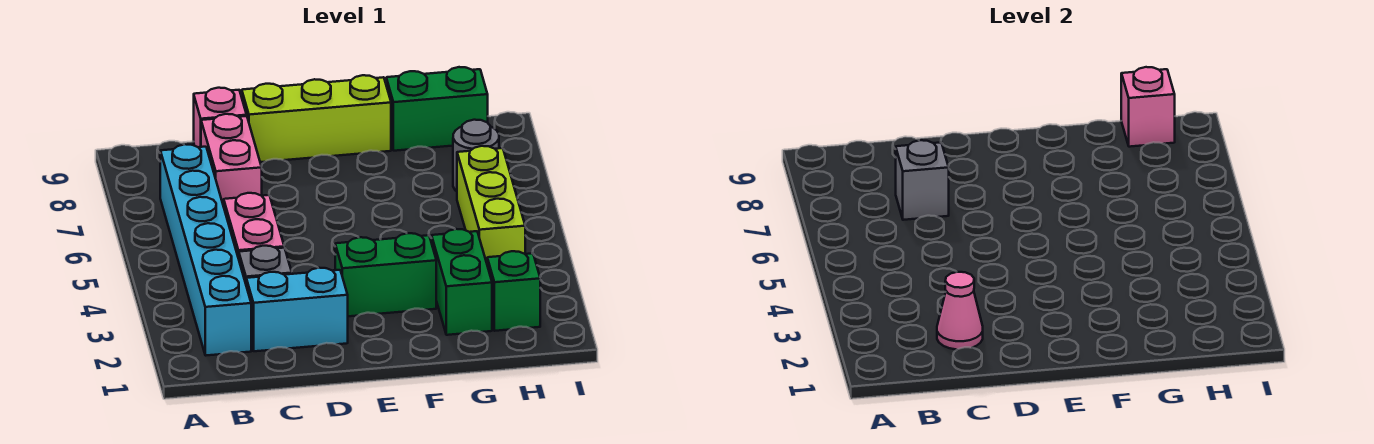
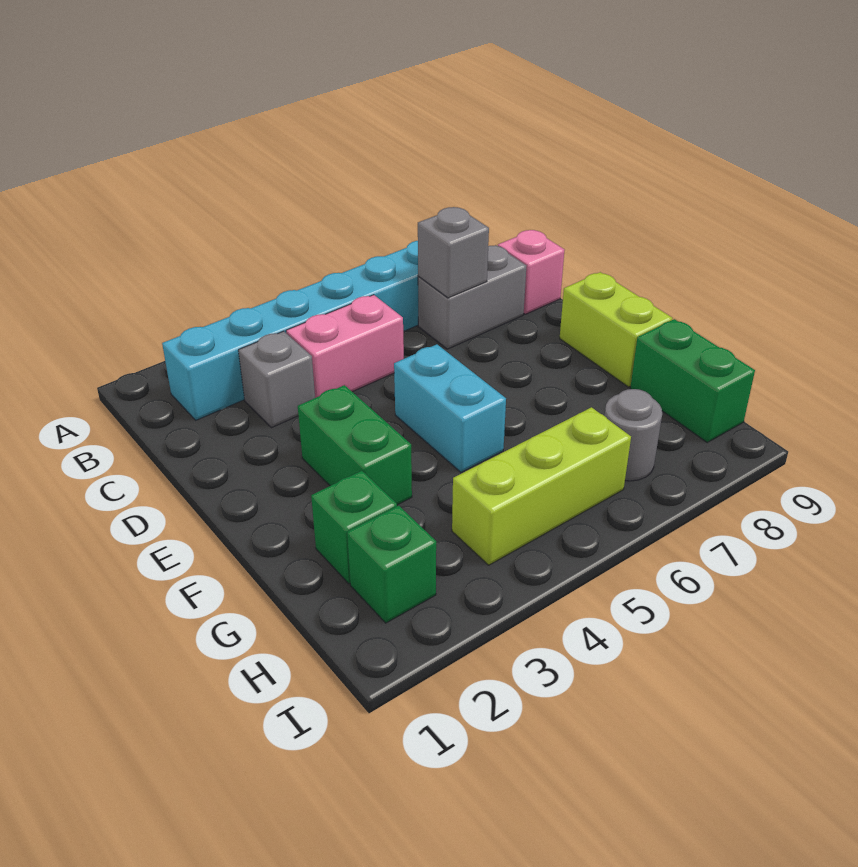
cyan brick C2:D2 level 1 -> cyan brick E5:F5 level 1
pink cone C2 level 2 -> none
pink brick C7:C8 level 1 -> grey brick C7:C8 level 1
lime brick D9:F9 level 1 -> lime brick E9:F9 level 1
green brick G2:G3 level 1 -> green brick G2 level 1
pink brick H9 level 2 -> none

